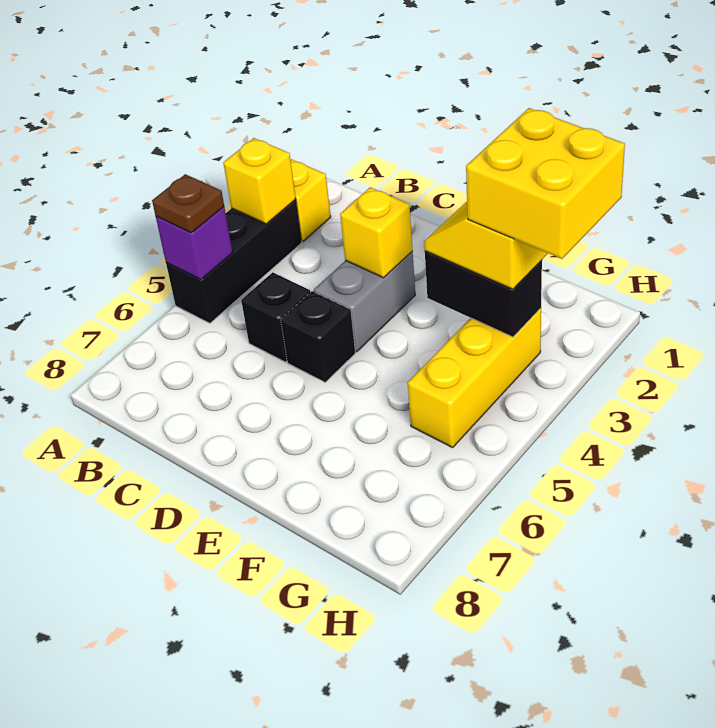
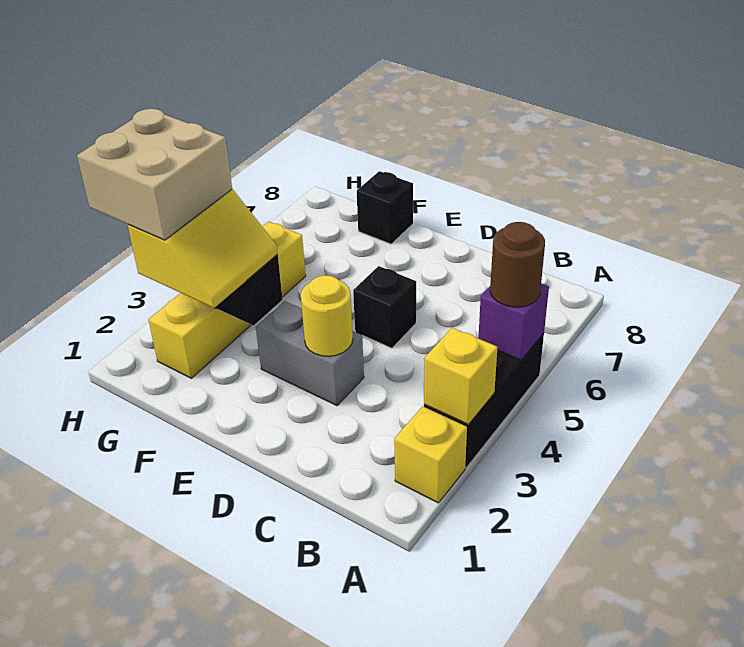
brown plate A5 level 3 -> brown round brick A5 level 3
black brick C5 level 1 -> black brick F8 level 1
grey brick D3:D4 level 1 -> grey brick D3:E3 level 1
yellow brick D3 level 2 -> yellow round brick D3 level 2
yellow brick G2:H3 level 4 -> tan brick G2:H3 level 4
yellow brick G3:G5 level 1 -> yellow brick G2:G5 level 1

